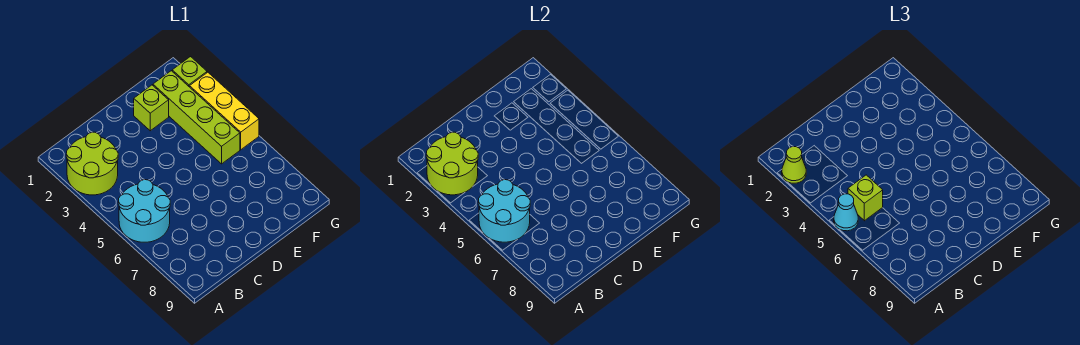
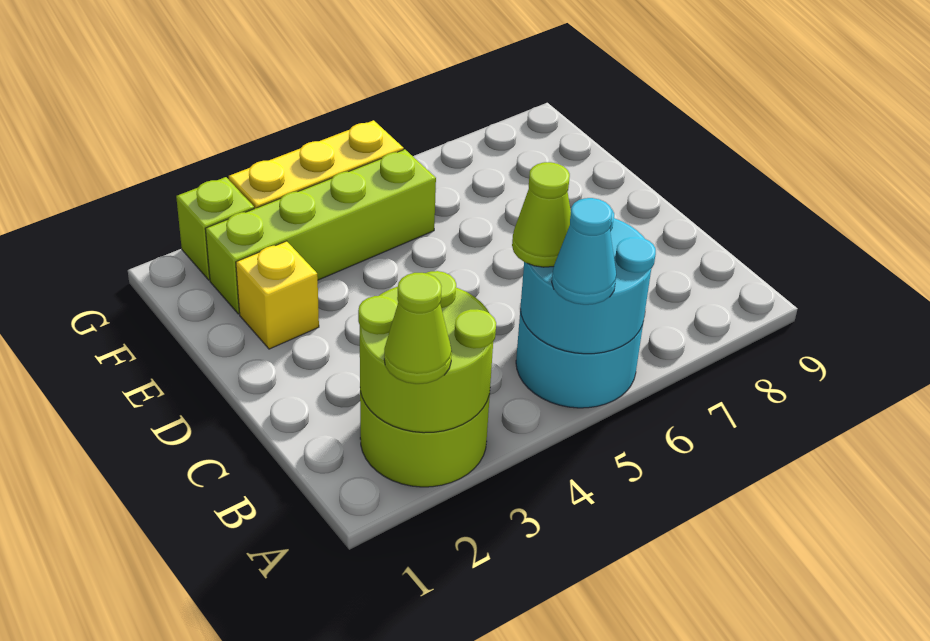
lime brick B5 level 3 -> lime cone B5 level 3
lime brick E2 level 1 -> yellow brick E2 level 1

